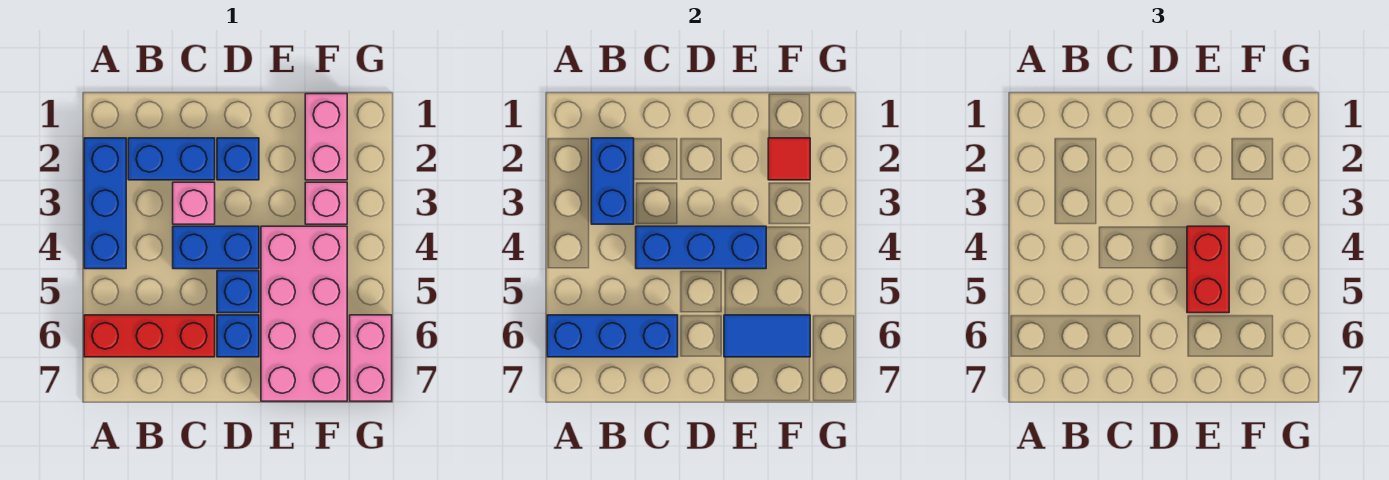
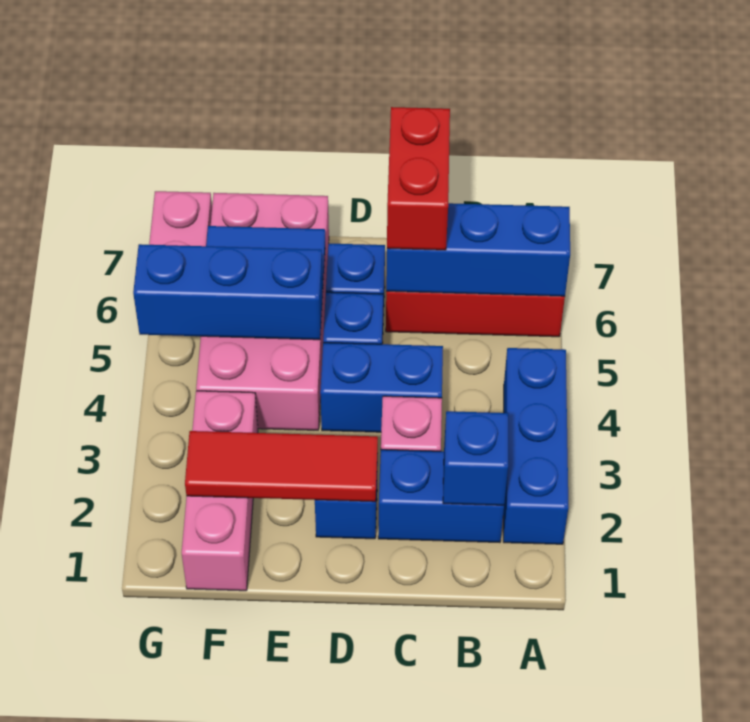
blue brick B2:B3 level 2 -> blue brick B2 level 2
blue brick C4:E4 level 2 -> blue brick E5:G5 level 2
red brick E4:E5 level 3 -> red brick C6:C7 level 3
red tile F2 level 2 -> red tile D2:F2 level 2

